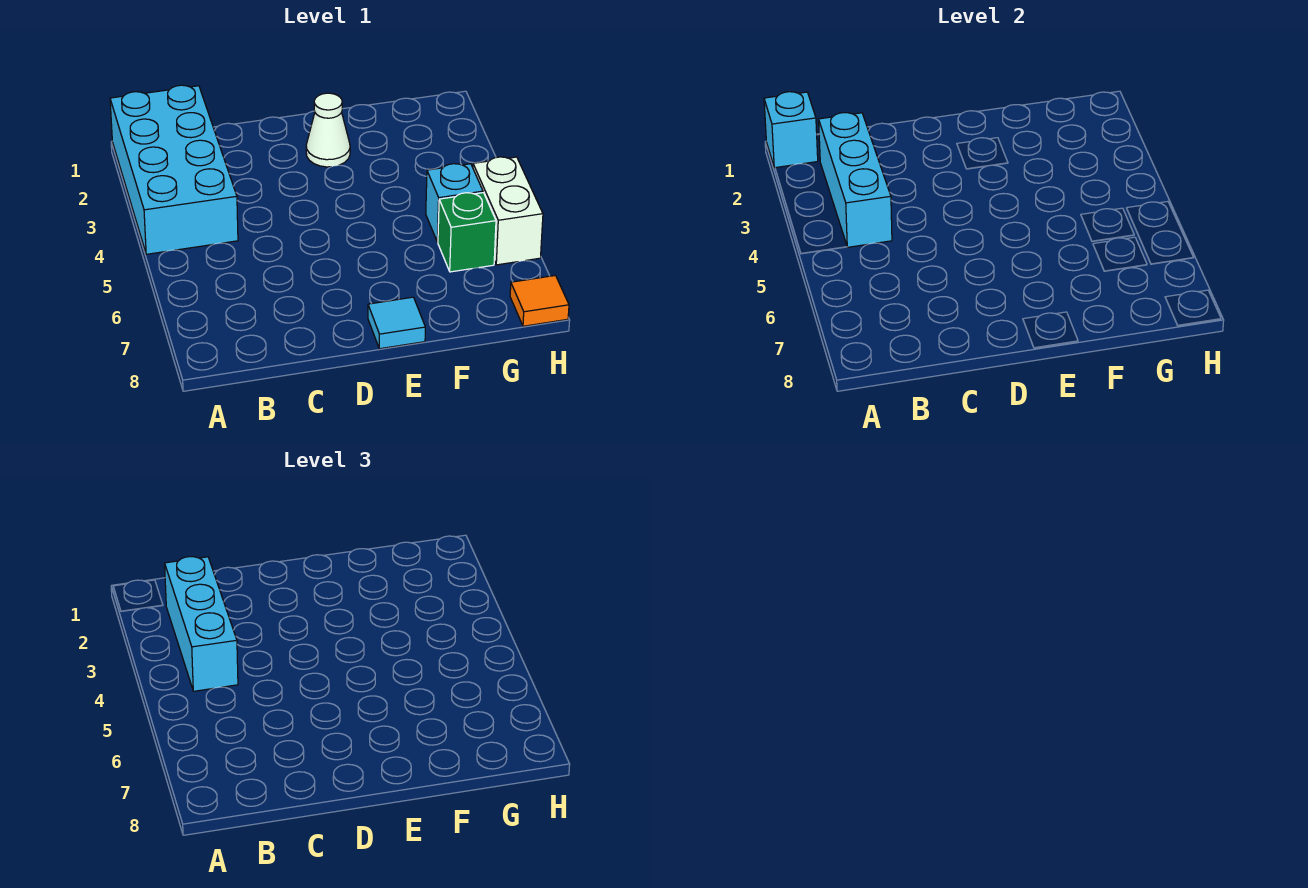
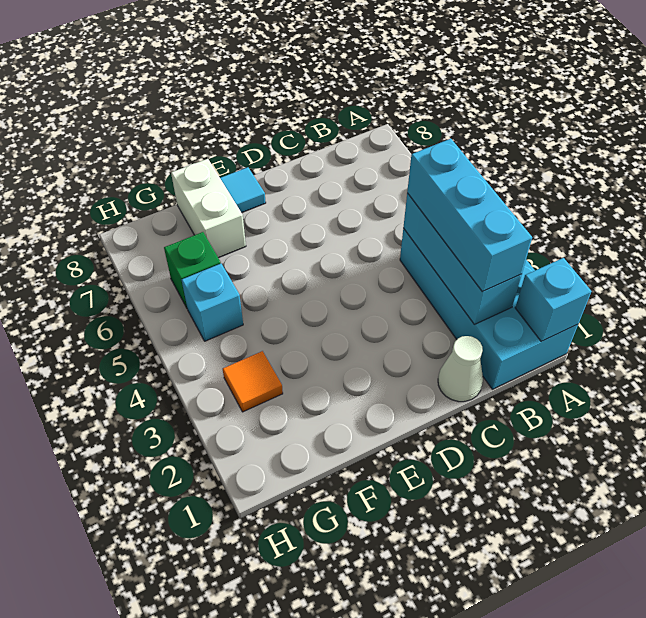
white cone E2 level 1 -> white cone C1 level 1
white brick H5:H6 level 1 -> white brick F7:F8 level 1
orange tile H8 level 1 -> orange tile G3 level 1

